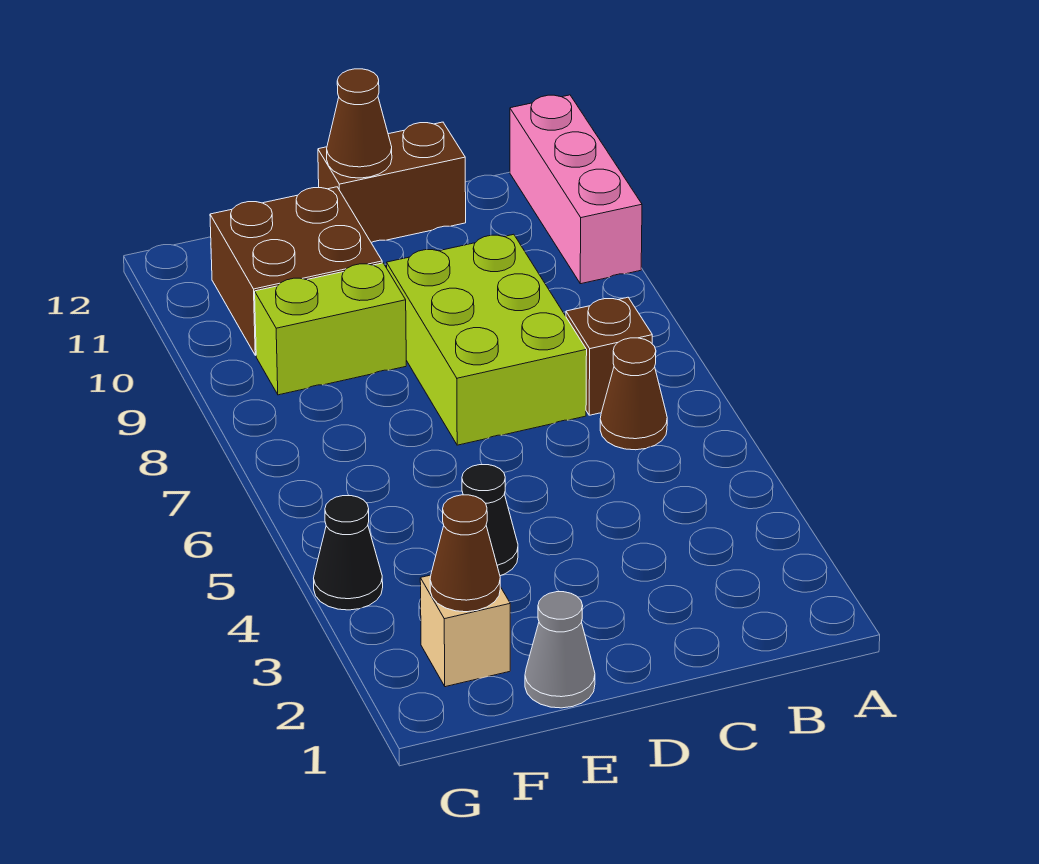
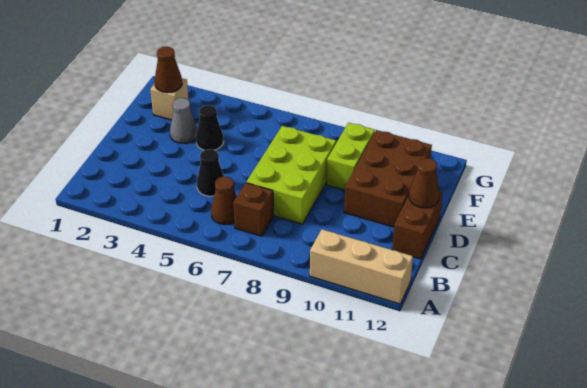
pink brick A10:A12 level 1 -> tan brick A10:A12 level 1
lime brick C7:D9 level 1 -> lime brick C7:E8 level 1
grey cone E1 level 1 -> grey cone E3 level 1
brown brick E10:F11 level 1 -> brown brick D10:F11 level 1
black cone G4 level 1 -> black cone C5 level 1

